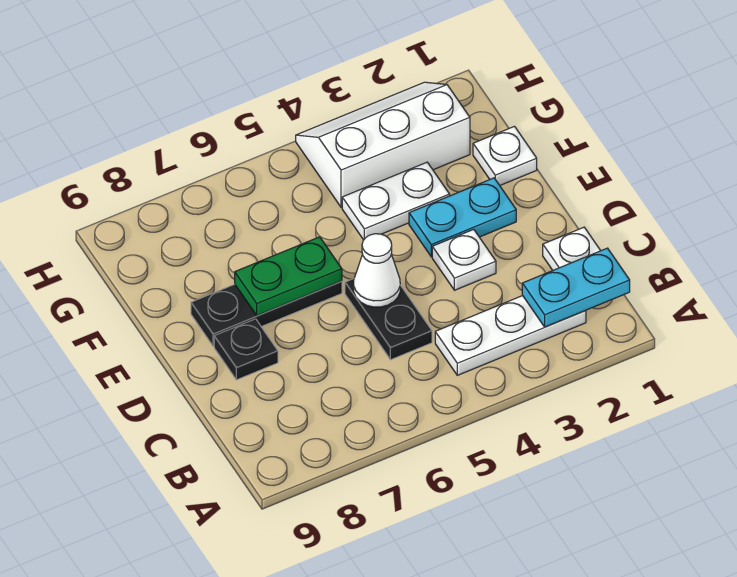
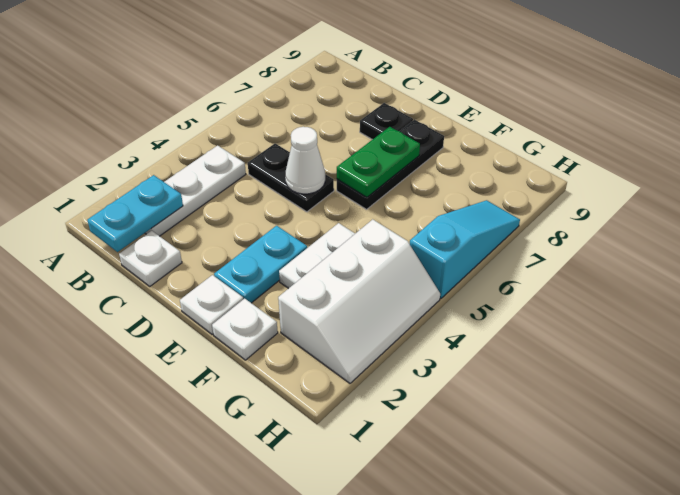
white plate D3 level 1 -> white plate E1 level 1
none -> cyan slope H5:H7 level 1 top 5

